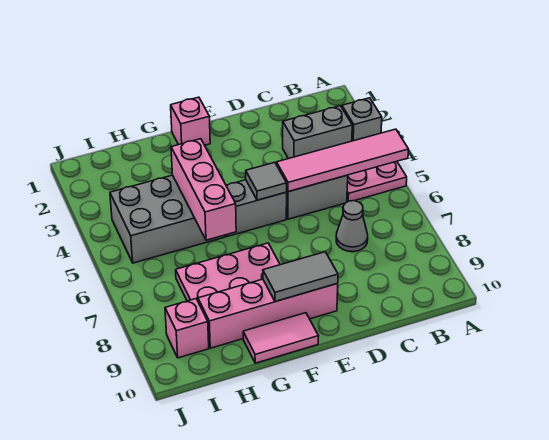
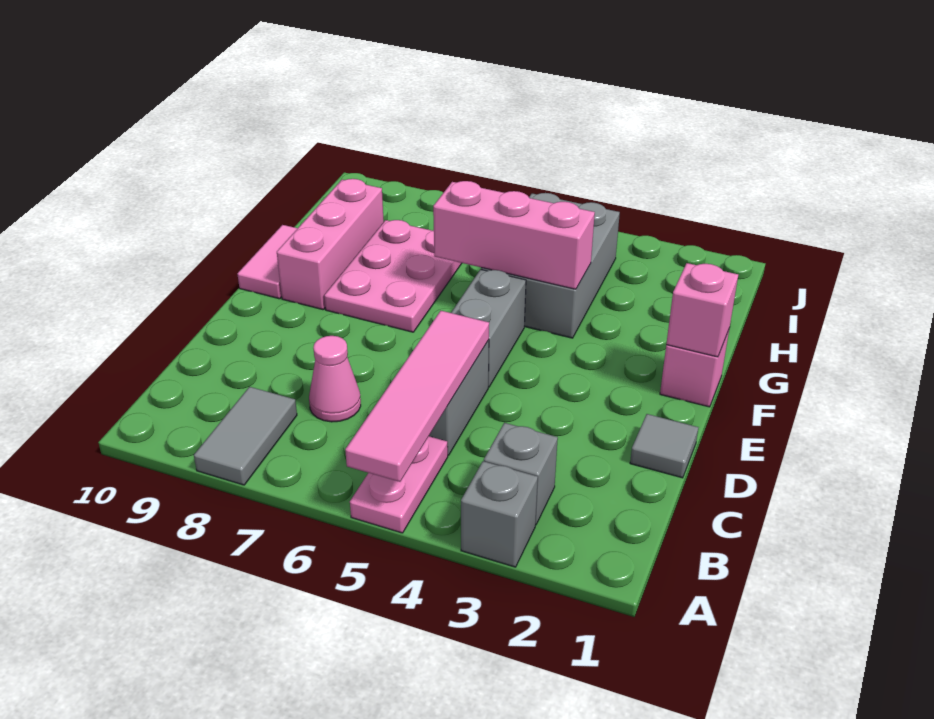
grey brick B3:C3 level 1 -> grey brick B3 level 1
grey cone C7 level 1 -> pink cone C7 level 1
grey tile E5 level 2 -> grey tile D1 level 1
pink brick E9:H9 level 1 -> pink brick F9:H9 level 1
grey tile E9:F9 level 2 -> grey tile A8:B8 level 1
pink brick I9 level 1 -> pink brick F1 level 2

